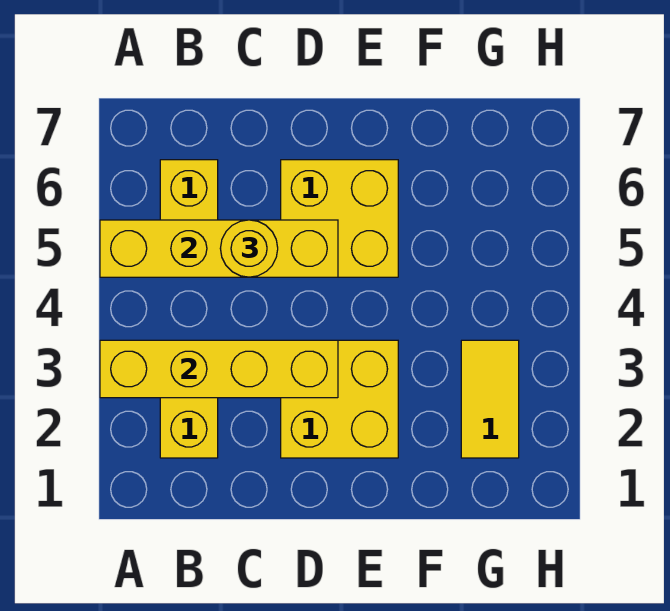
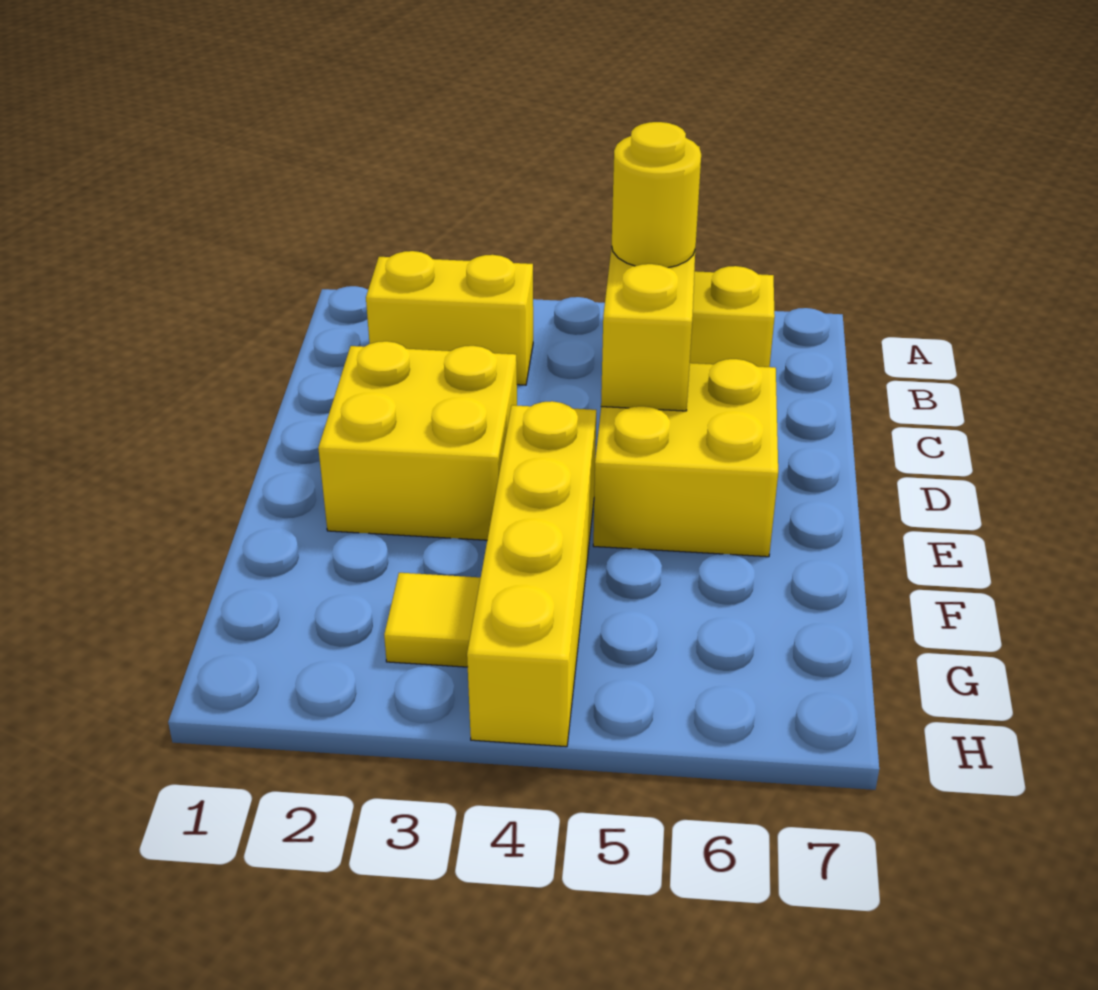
yellow brick A3:D3 level 2 -> yellow brick E4:H4 level 1
yellow tile G2:G3 level 1 -> yellow tile G3 level 1

